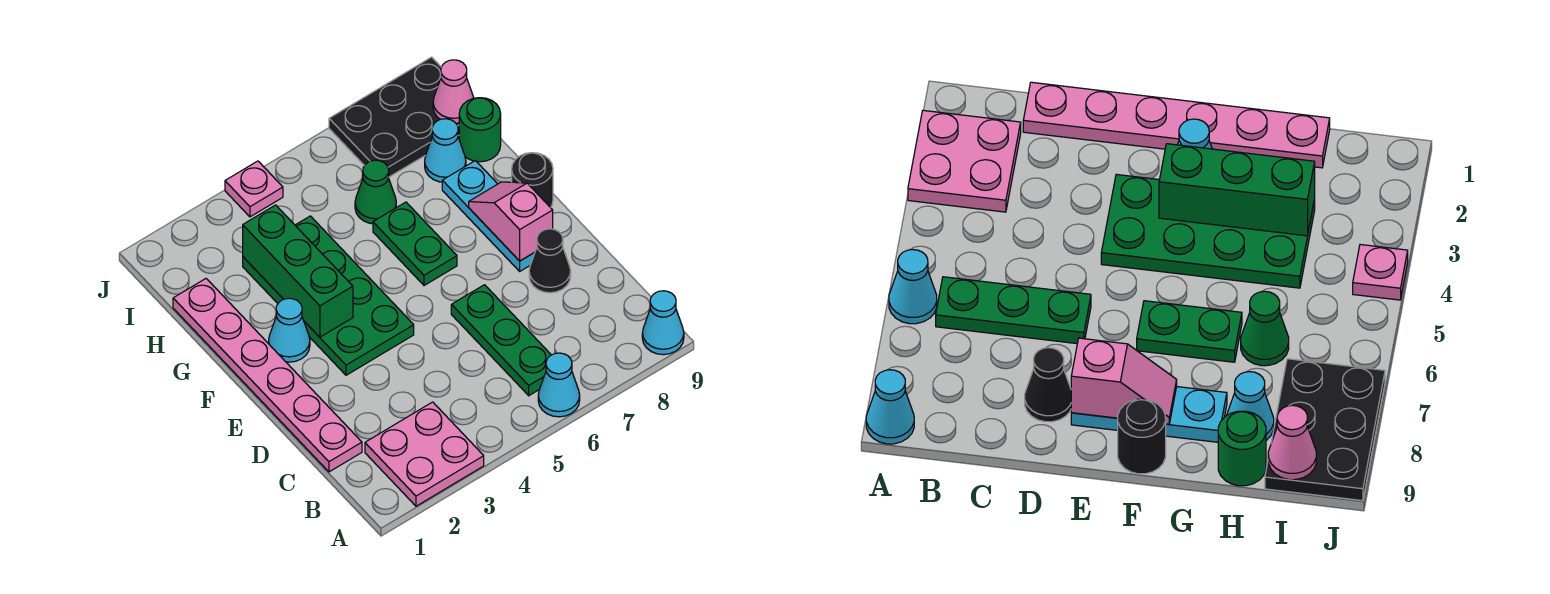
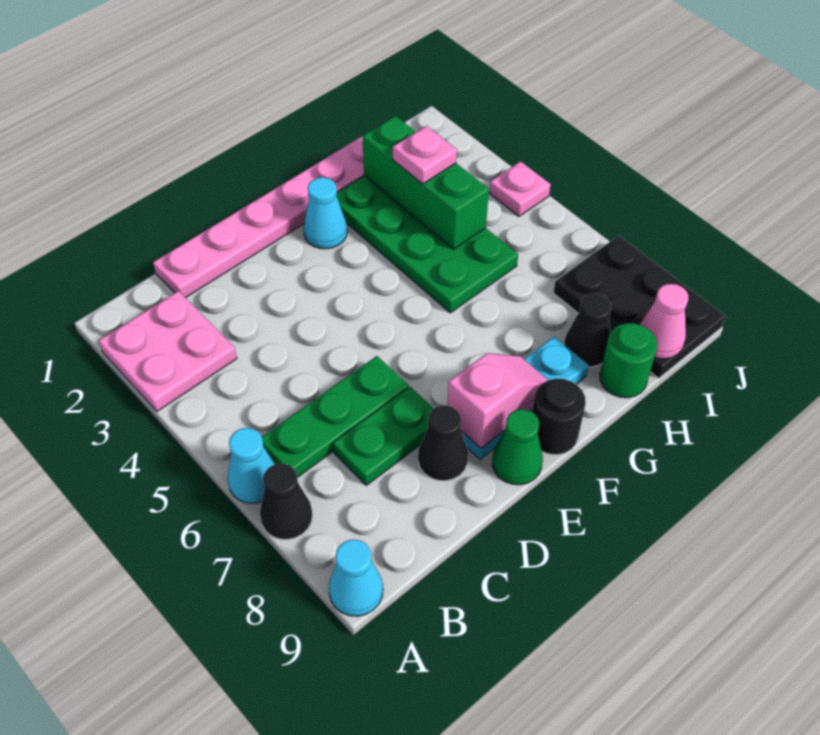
none -> black cone A7 level 1
green plate E3:H4 level 1 -> green plate G2:H5 level 1
green brick F3:H3 level 2 -> green brick H2:H4 level 2
green plate F6:G6 level 1 -> green plate C7:D7 level 1
none -> pink plate H3 level 3
green cone H6 level 1 -> green cone E9 level 1
cyan cone H8 level 1 -> black cone H8 level 1

